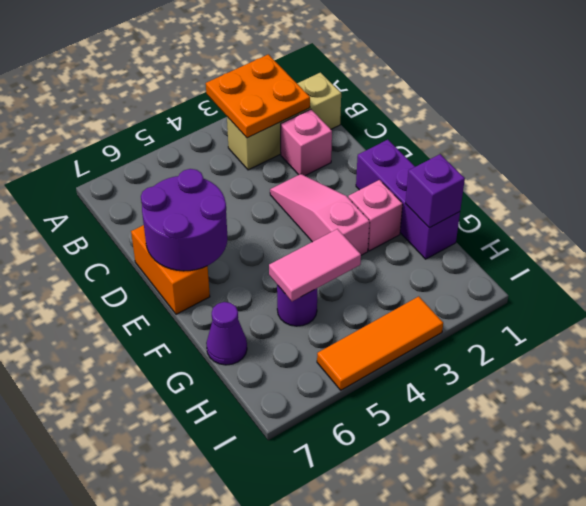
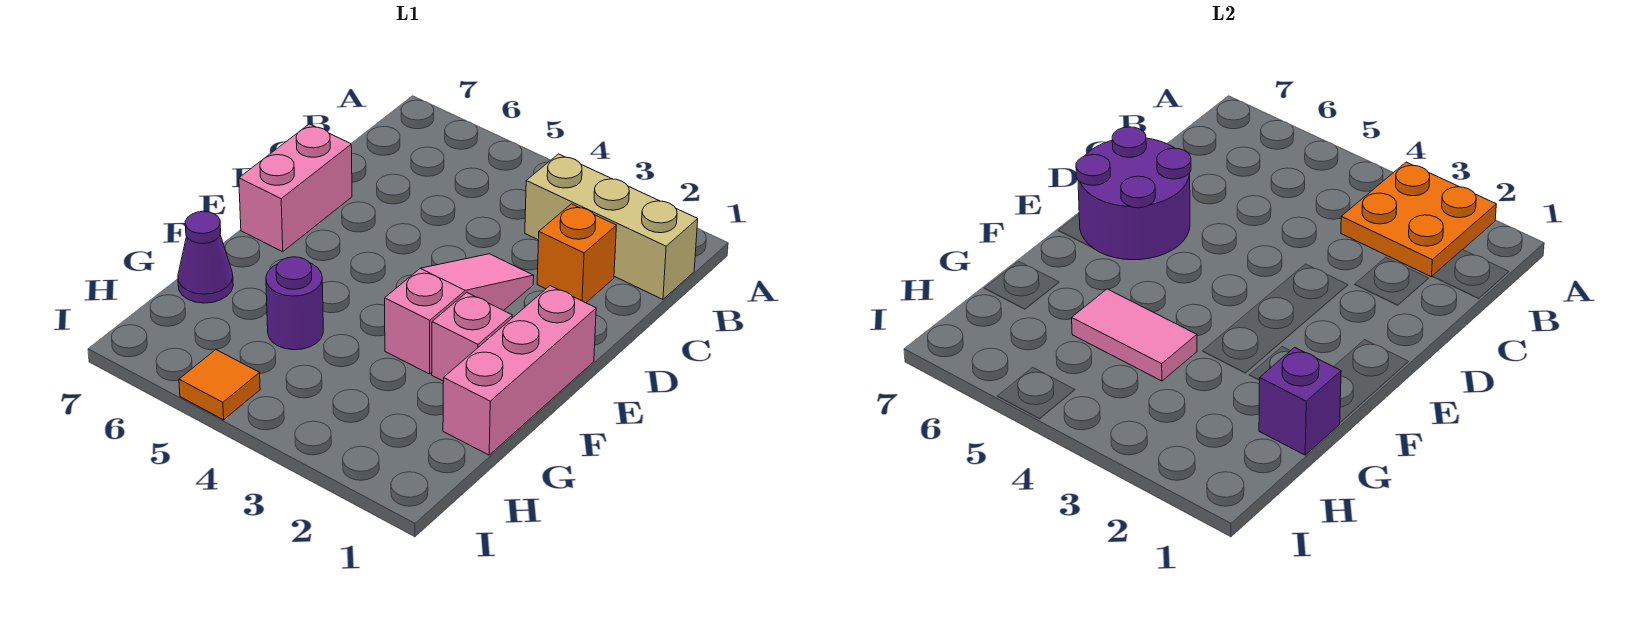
pink brick C2 level 1 -> orange brick C2 level 1
orange brick D7:E7 level 1 -> pink brick D7:E7 level 1
purple brick E1:G1 level 1 -> pink brick E1:G1 level 1
orange tile I3:I5 level 1 -> orange tile I5 level 1

